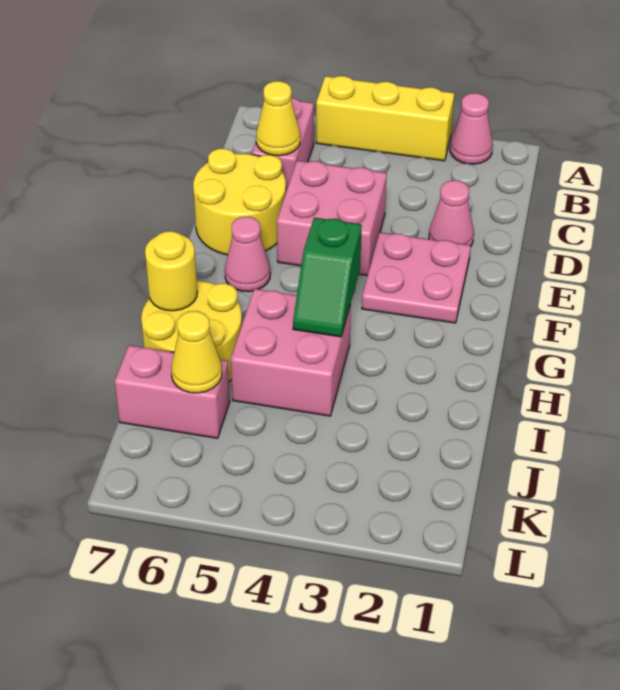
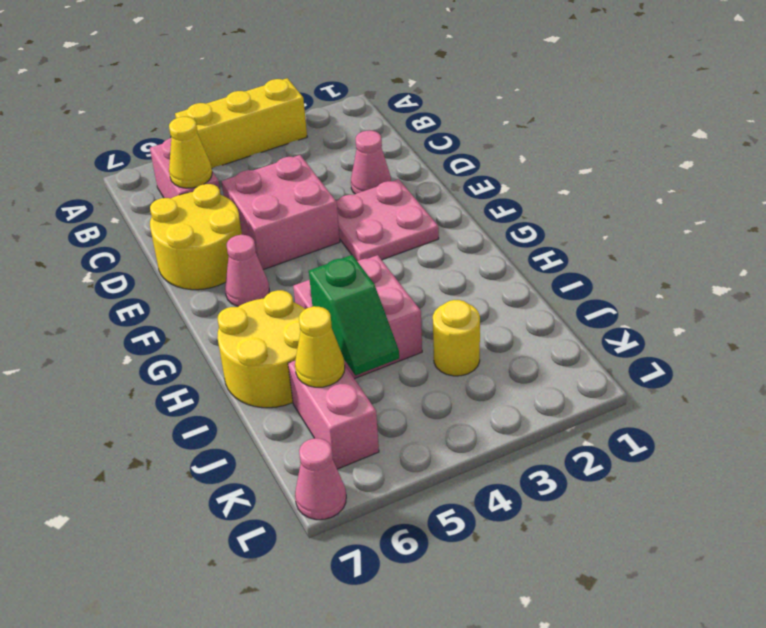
pink cone A2 level 1 -> pink cone L7 level 1
green slope G4:H4 level 2 top G -> green slope I5:J5 level 2 top I
yellow round brick H7 level 2 -> yellow round brick J3 level 1
pink brick J6:J7 level 1 -> pink brick J6:K6 level 1

